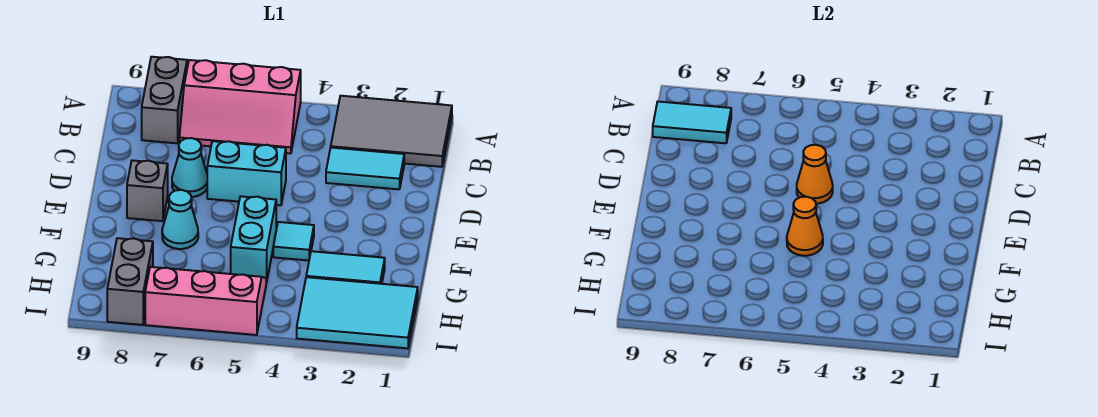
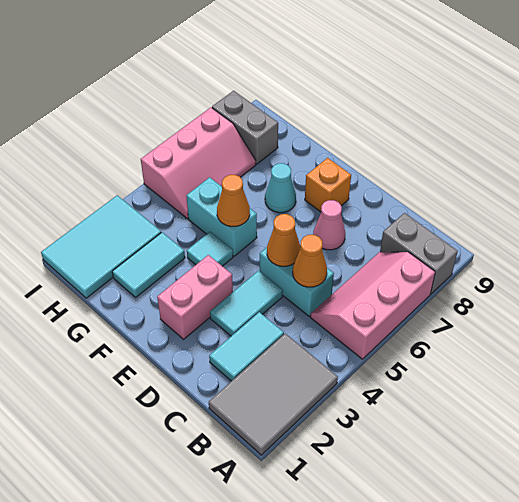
cyan tile B8:B9 level 2 -> cyan tile D3:D4 level 1
none -> orange cone C5 level 2
cyan brick D5:D6 level 1 -> cyan brick C5:D5 level 1
cyan cone D7 level 1 -> pink cone D7 level 1
none -> pink brick E2:E3 level 1
grey brick E8 level 1 -> orange brick E8 level 1

